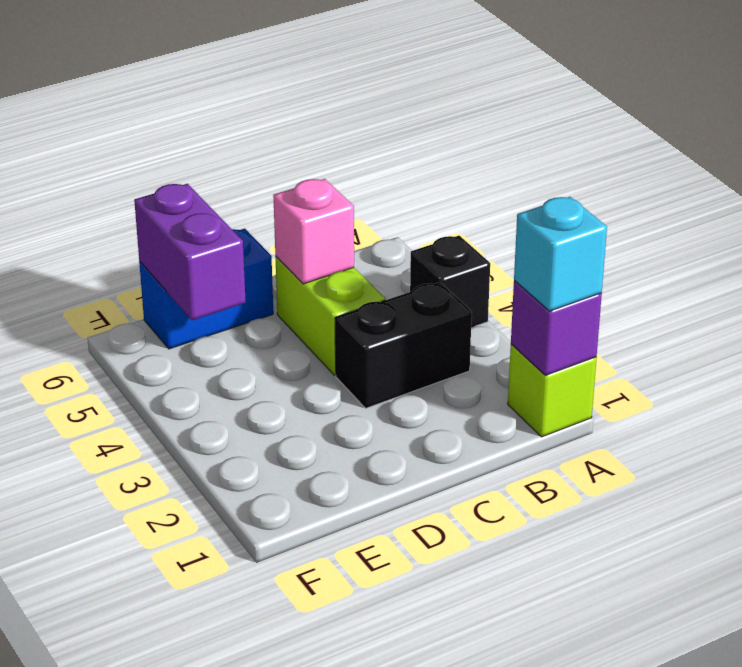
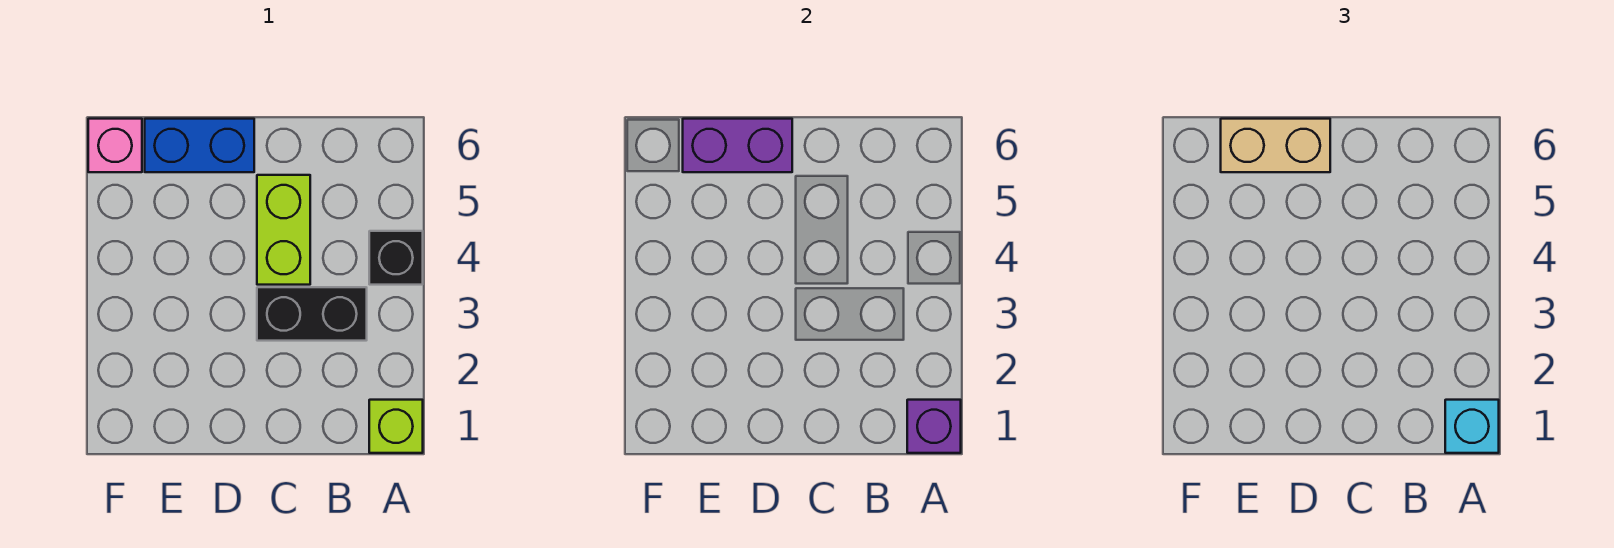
pink brick C5 level 2 -> pink brick F6 level 1
none -> tan brick D6:E6 level 3
purple brick E5:E6 level 2 -> purple brick D6:E6 level 2

